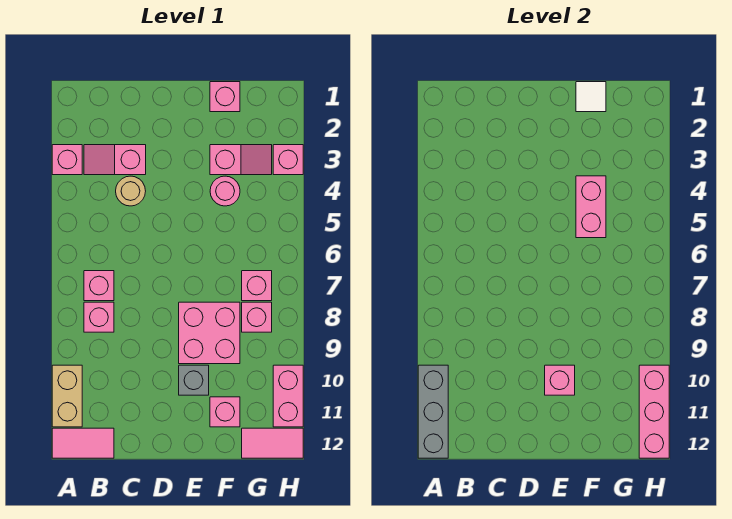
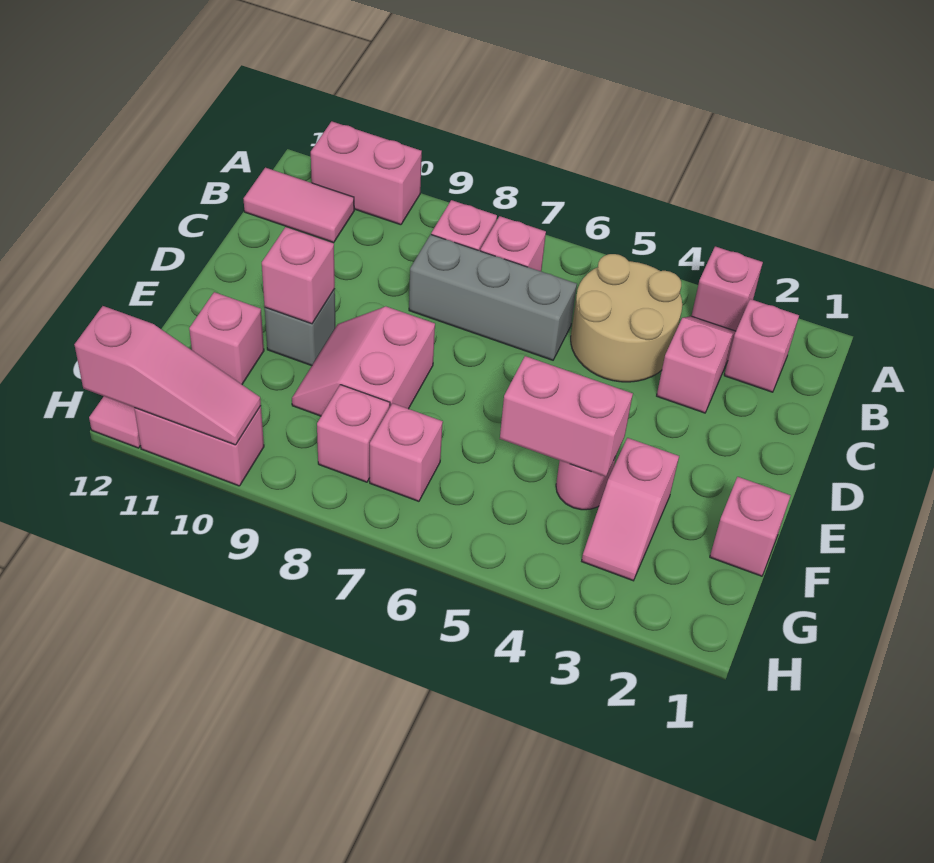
tan brick A10:A11 level 1 -> pink brick A10:A11 level 1
grey brick A10:A12 level 2 -> grey brick C6:C8 level 1
pink tile A12:B12 level 1 -> pink tile B11:B12 level 1
tan round brick C4 level 1 -> tan round brick B4:C5 level 1
pink brick E8:F9 level 1 -> pink slope E8:F9 level 1 top 8
white tile F1 level 2 -> none
pink brick H3 level 1 -> pink brick B2 level 1
pink brick H10:H12 level 2 -> pink slope H10:H12 level 2 top 12

